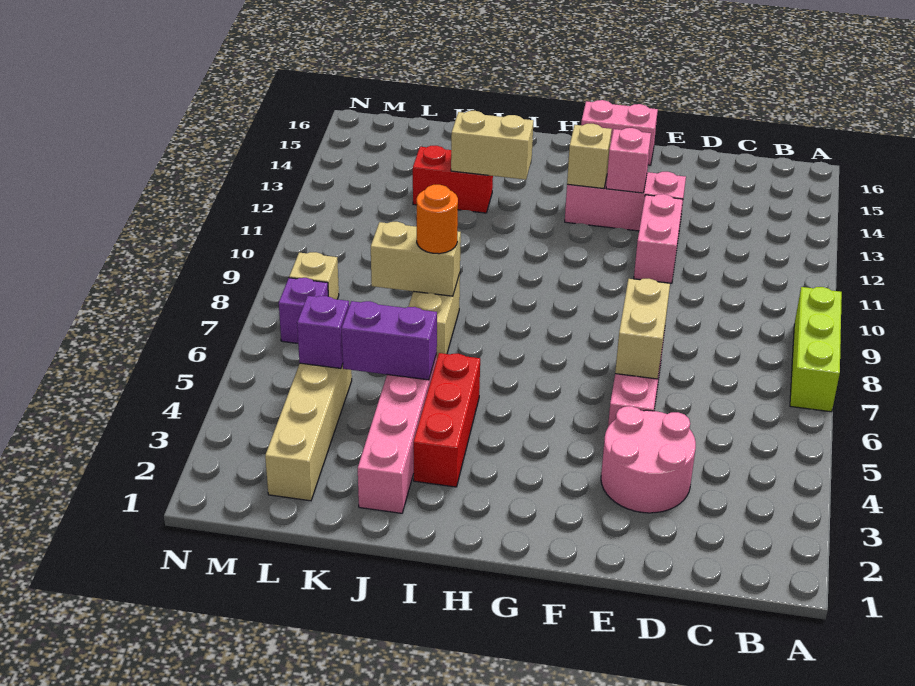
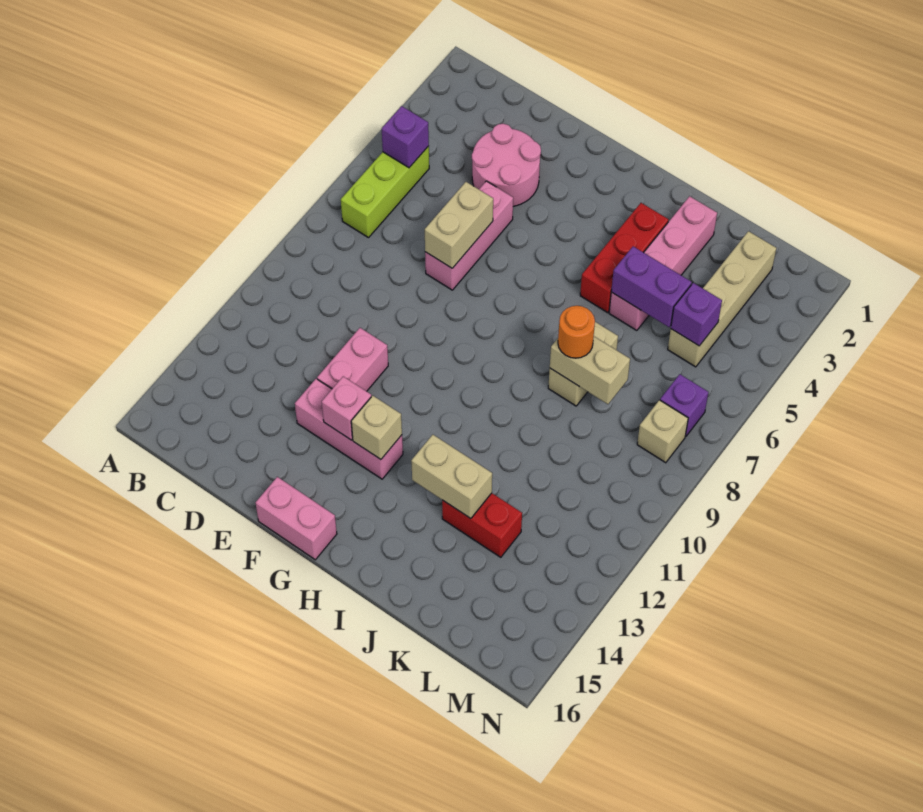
lime brick A7:A9 level 1 -> lime brick B5:B7 level 1
none -> purple brick B5 level 2

